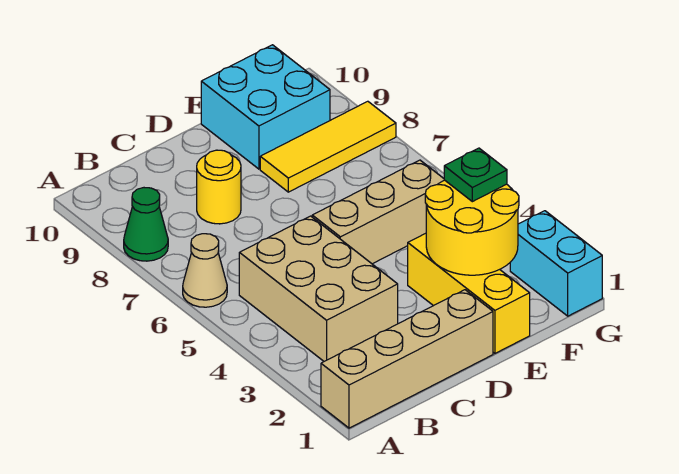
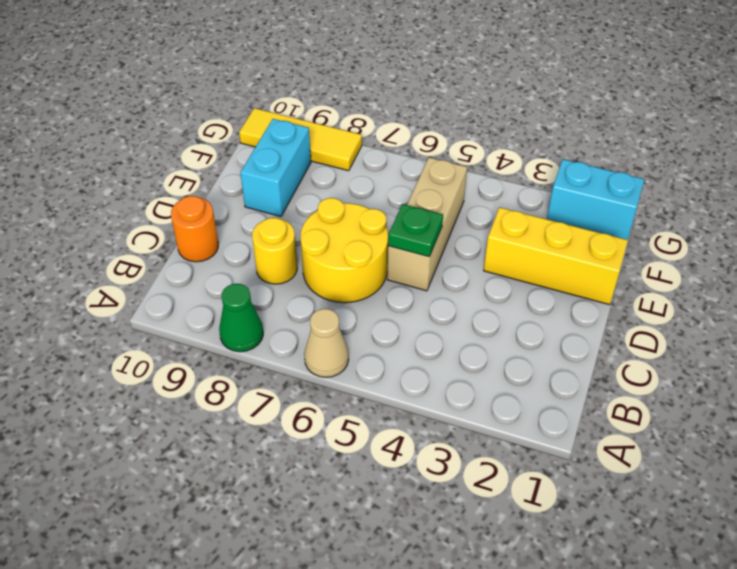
tan brick A1:D1 level 1 -> none
tan brick B3:C5 level 1 -> none
none -> orange round brick C10 level 1
yellow round brick E2:F3 level 2 -> yellow round brick C6:D7 level 1
yellow tile E8:G8 level 1 -> yellow tile G8:G10 level 1
cyan brick E9:F10 level 1 -> cyan brick E9:F9 level 1
green plate F3 level 3 -> green plate D5 level 2

